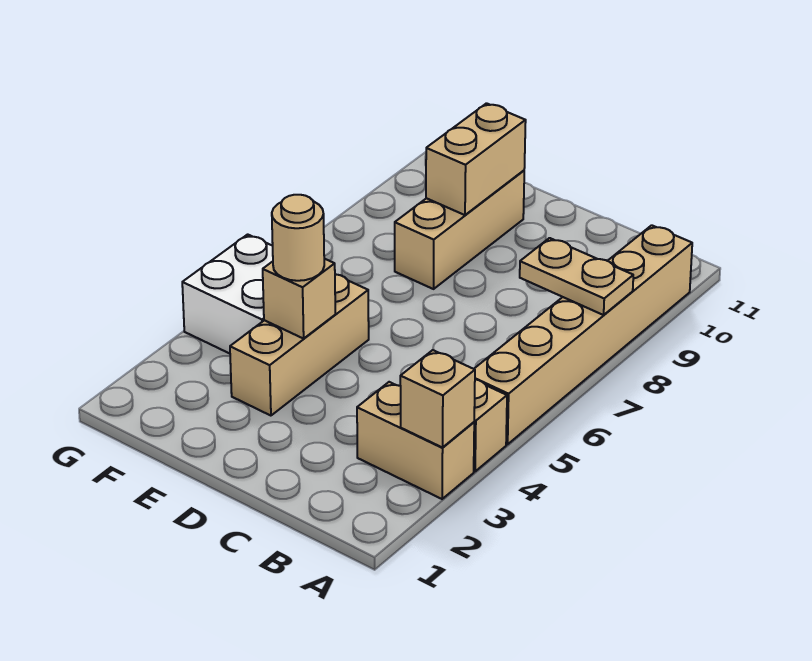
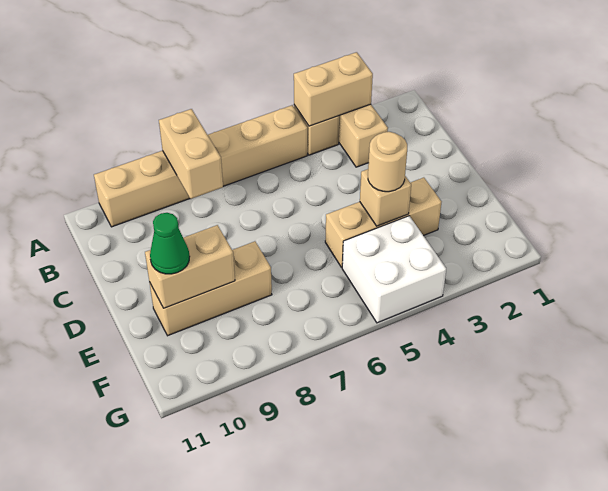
tan brick A3 level 2 -> tan brick A3:A4 level 2
tan plate A8:B8 level 2 -> tan brick A8:B8 level 2
none -> green cone E10 level 3

